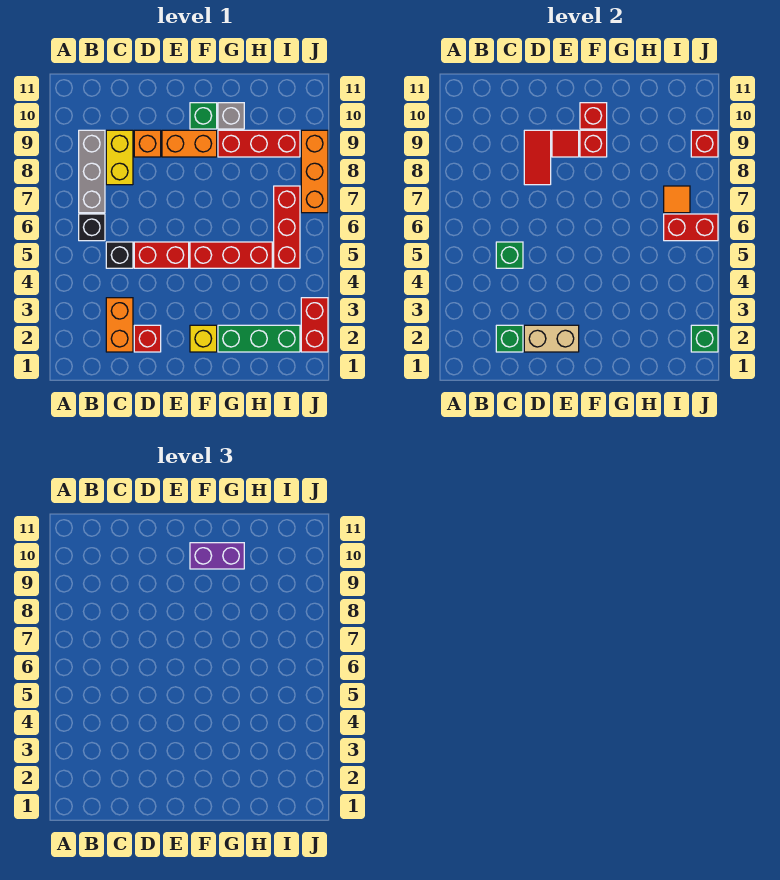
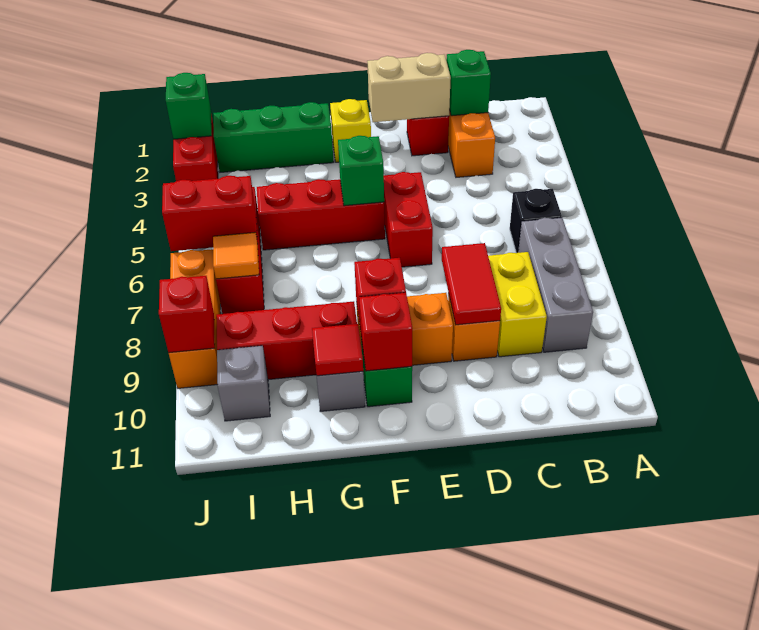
black brick C5 level 1 -> none
green brick C5 level 2 -> green brick F5 level 2
red brick D5:E5 level 1 -> red brick E5:E6 level 1
red tile E9 level 2 -> red tile G10 level 2
purple brick F10:G10 level 3 -> none
none -> grey brick I10 level 1

